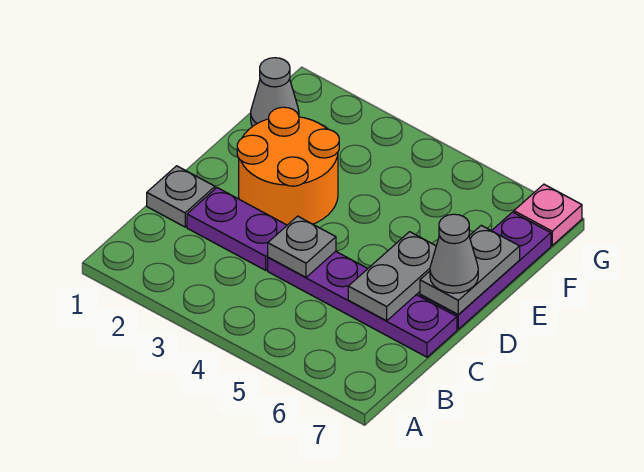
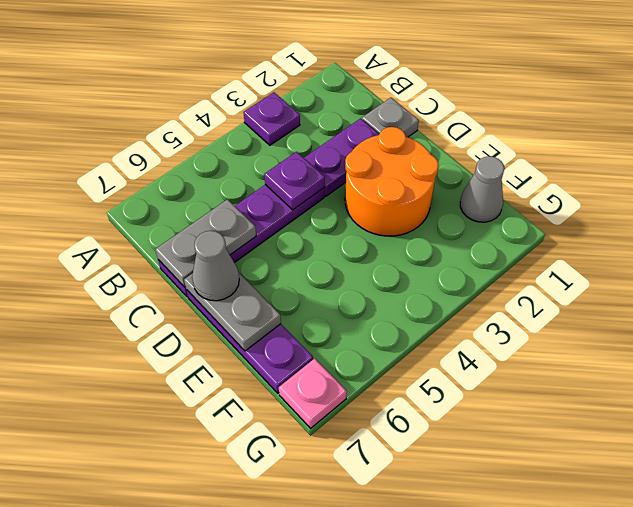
none -> purple plate A3 level 1
grey plate C4 level 2 -> purple plate C4 level 2
grey plate C6:D6 level 2 -> grey plate C6:C7 level 2

